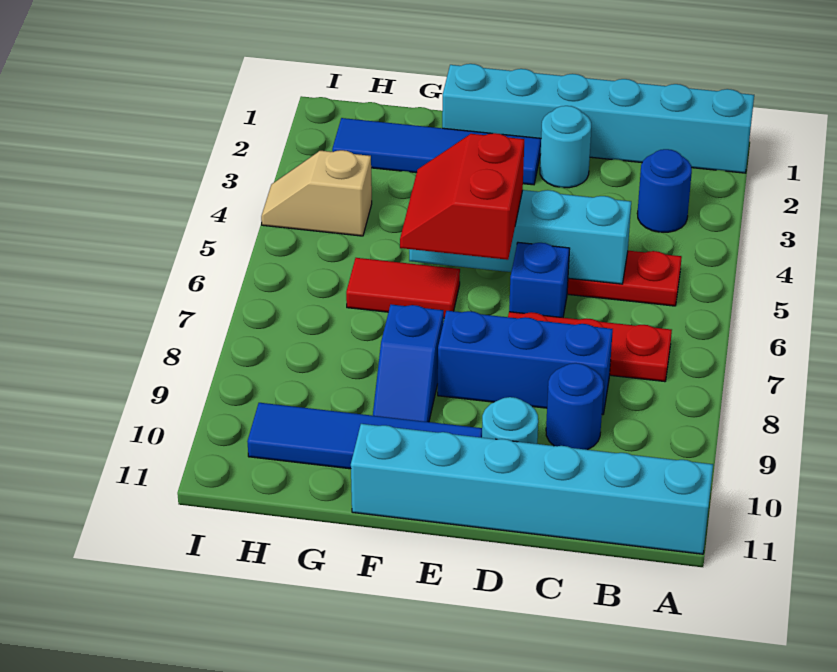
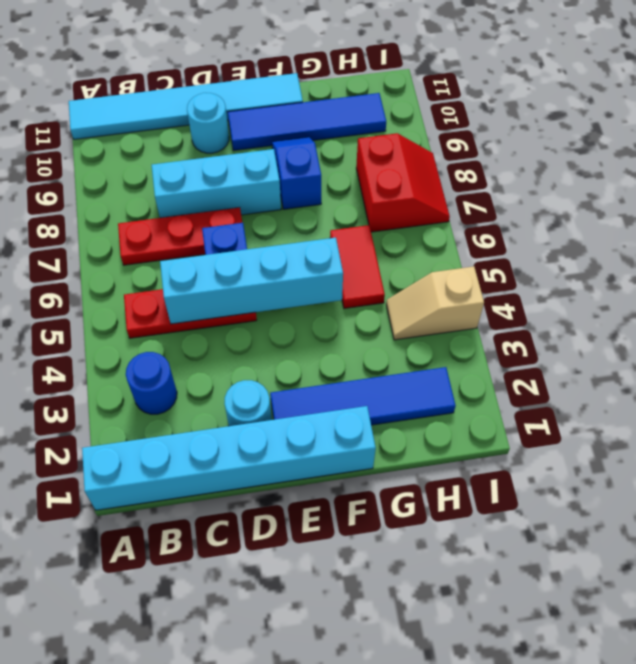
cyan brick A11:F11 level 1 -> cyan tile A11:F11 level 1
blue brick C8:E8 level 1 -> cyan brick C8:E8 level 1
blue round brick C9 level 1 -> none
red slope E5:F6 level 3 top E -> red slope H7:I8 level 1 top H
red tile F6:G6 level 1 -> red tile G5:G6 level 1
tan slope H4:I4 level 1 top H -> tan slope H4:I4 level 1 top I

